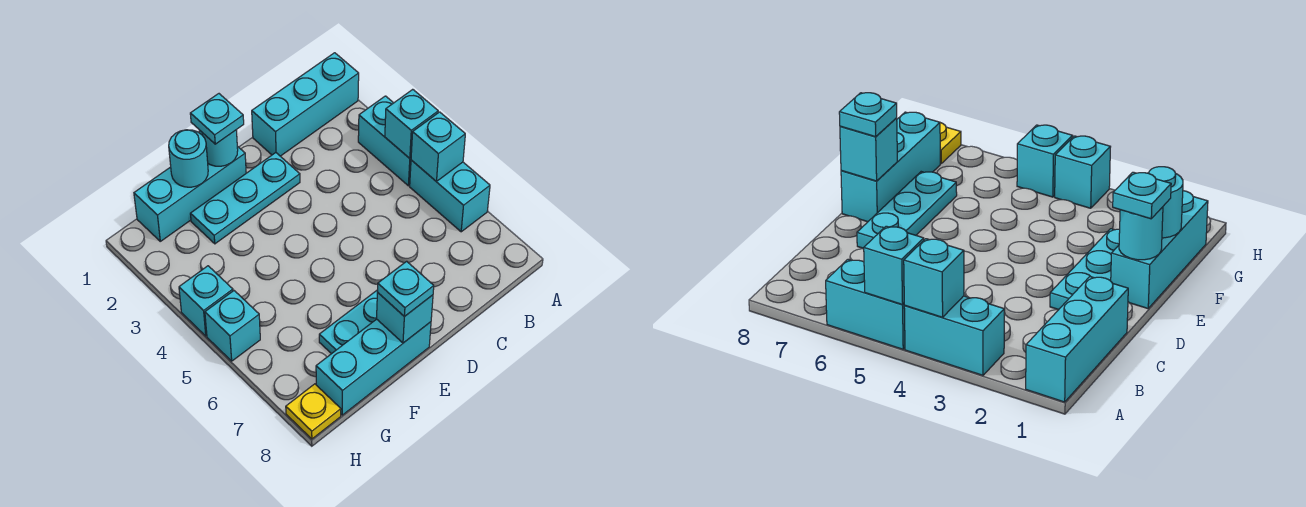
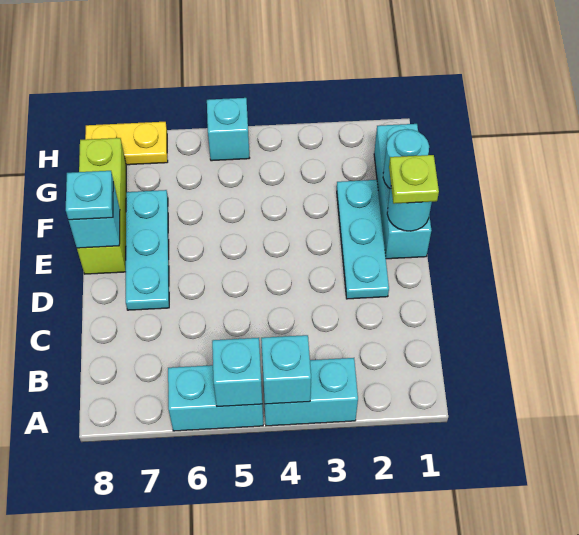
cyan brick A1:C1 level 1 -> none
cyan plate E1 level 3 -> lime plate E1 level 3
cyan brick E8:G8 level 1 -> lime brick E8:G8 level 1
cyan brick H4 level 1 -> none
yellow plate H8 level 1 -> yellow plate H7:H8 level 1

